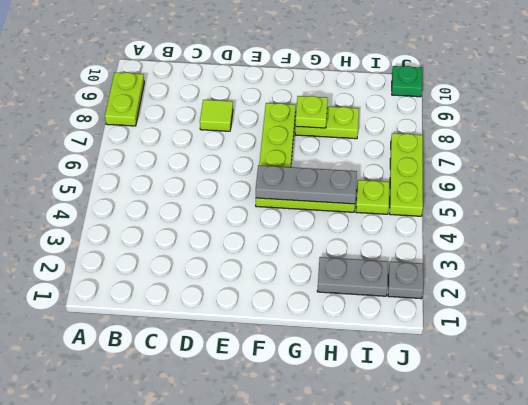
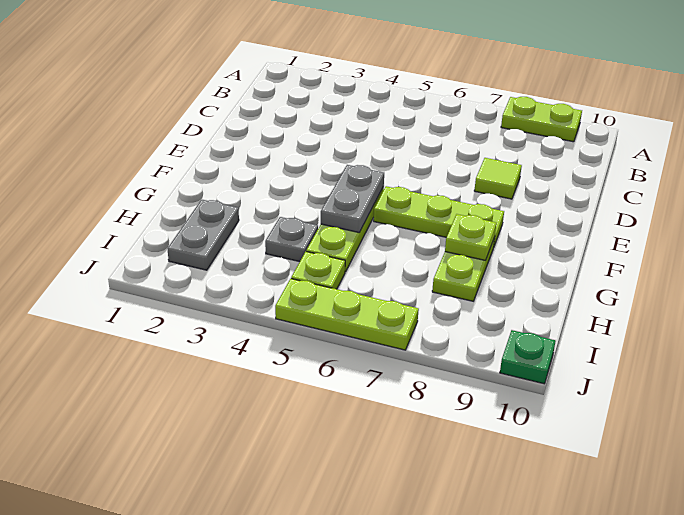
grey plate F5:H5 level 2 -> grey plate F5:G5 level 2
grey plate J2 level 1 -> grey plate H4 level 1

